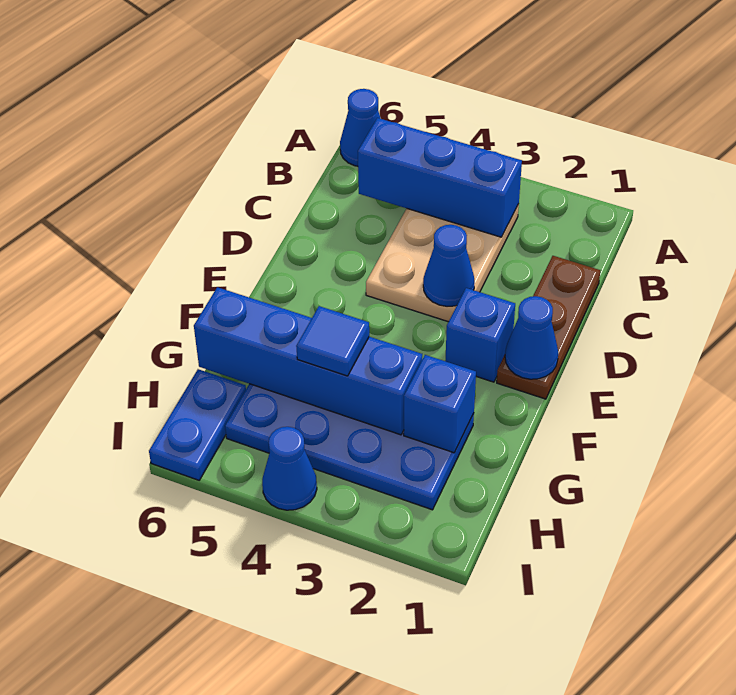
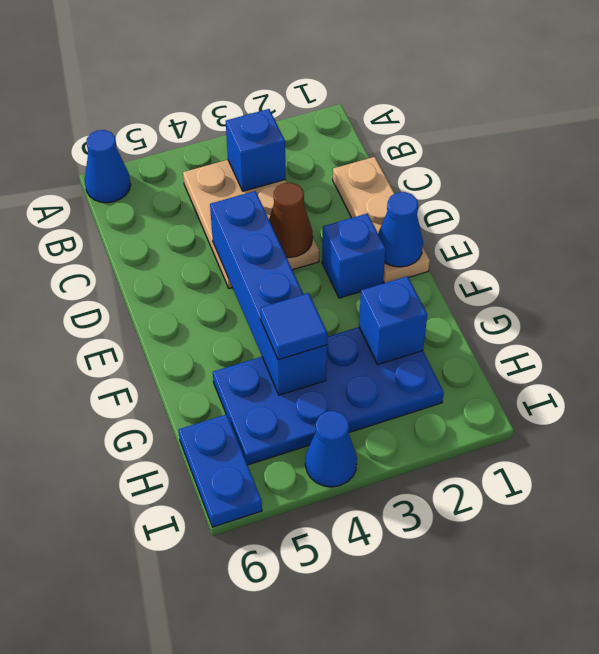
blue brick B3:B5 level 2 -> blue brick B3 level 2
brown plate C1:E1 level 1 -> tan plate C1:E1 level 1
blue cone D3 level 2 -> brown cone D3 level 2
blue brick G3:G6 level 2 -> blue brick D4:G4 level 2

